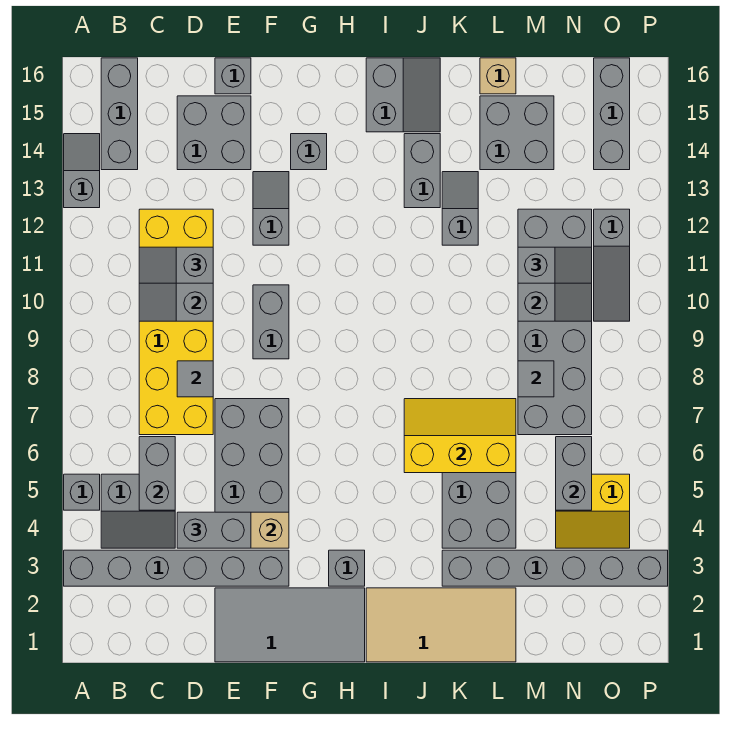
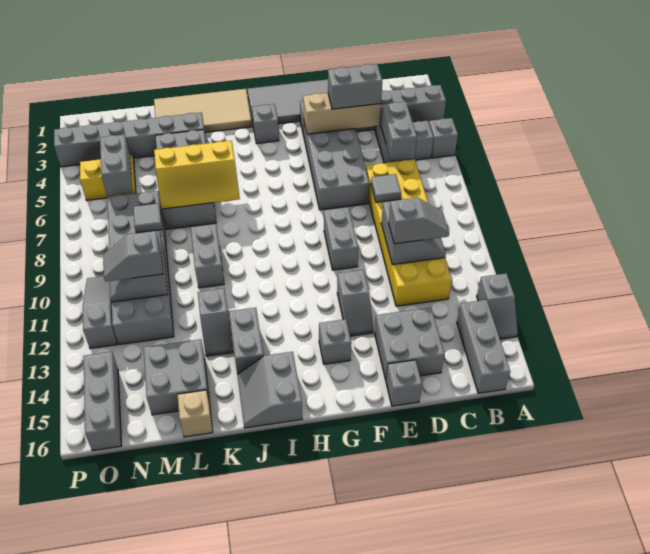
none -> grey brick K9:K10 level 1

